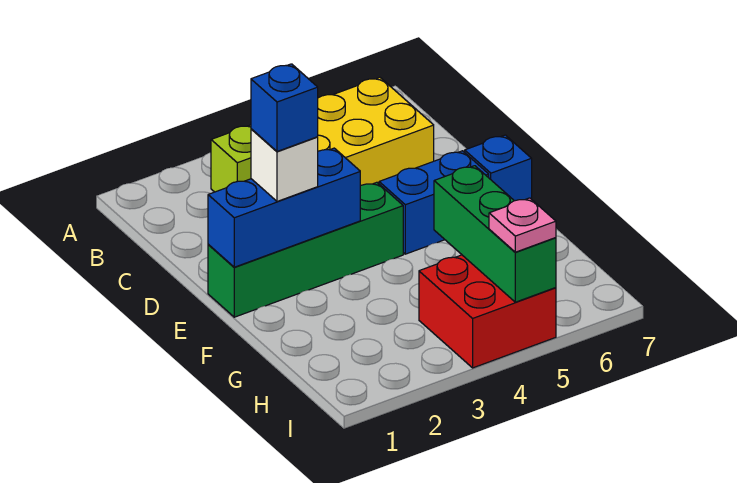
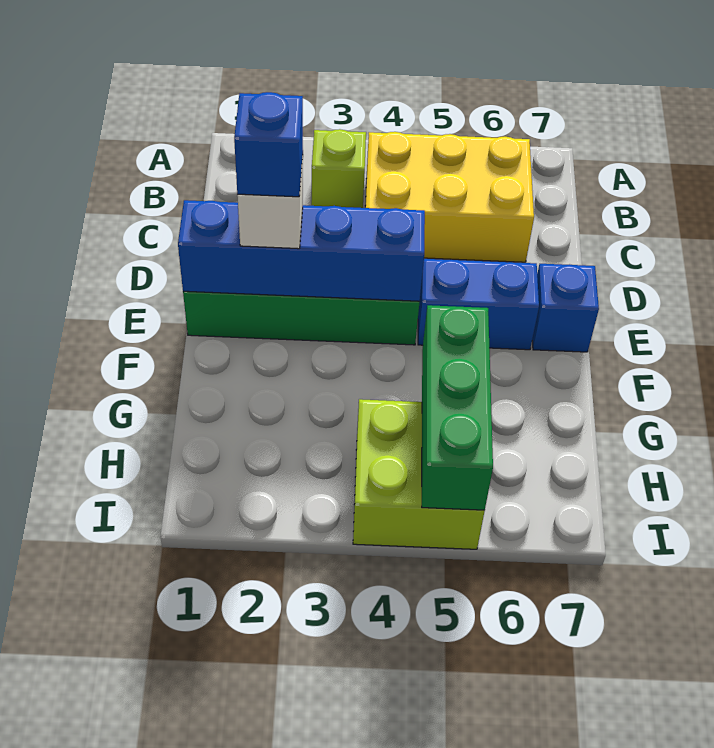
blue brick E1:E3 level 2 -> blue brick E1:E4 level 2
red brick H4:I5 level 1 -> lime brick H4:I5 level 1
pink plate I5 level 3 -> none

